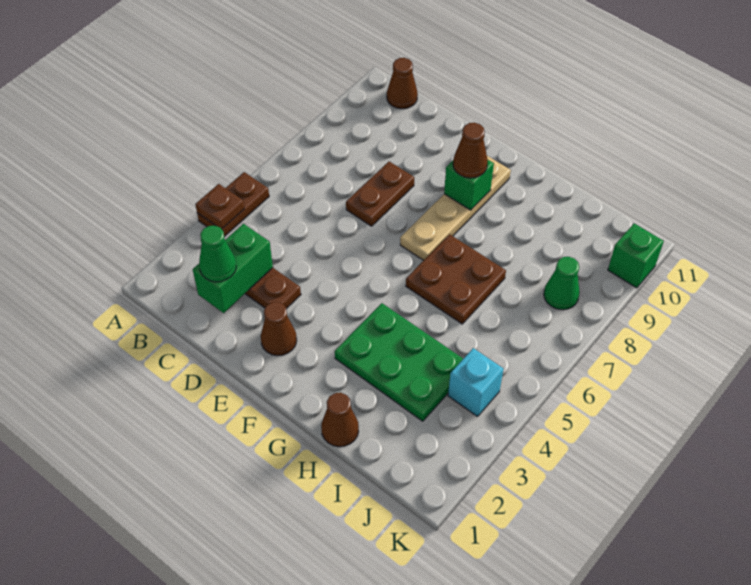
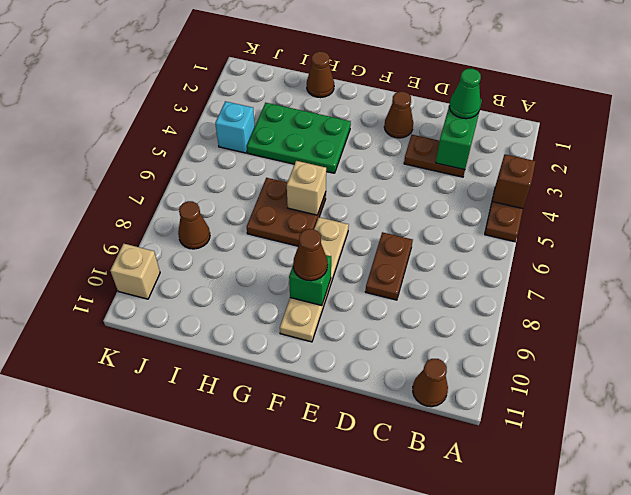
brown plate A4 level 2 -> brown brick A4 level 2
none -> tan brick G6 level 2
green cone J8 level 1 -> brown cone J8 level 1
green brick K10 level 1 -> tan brick K10 level 1

